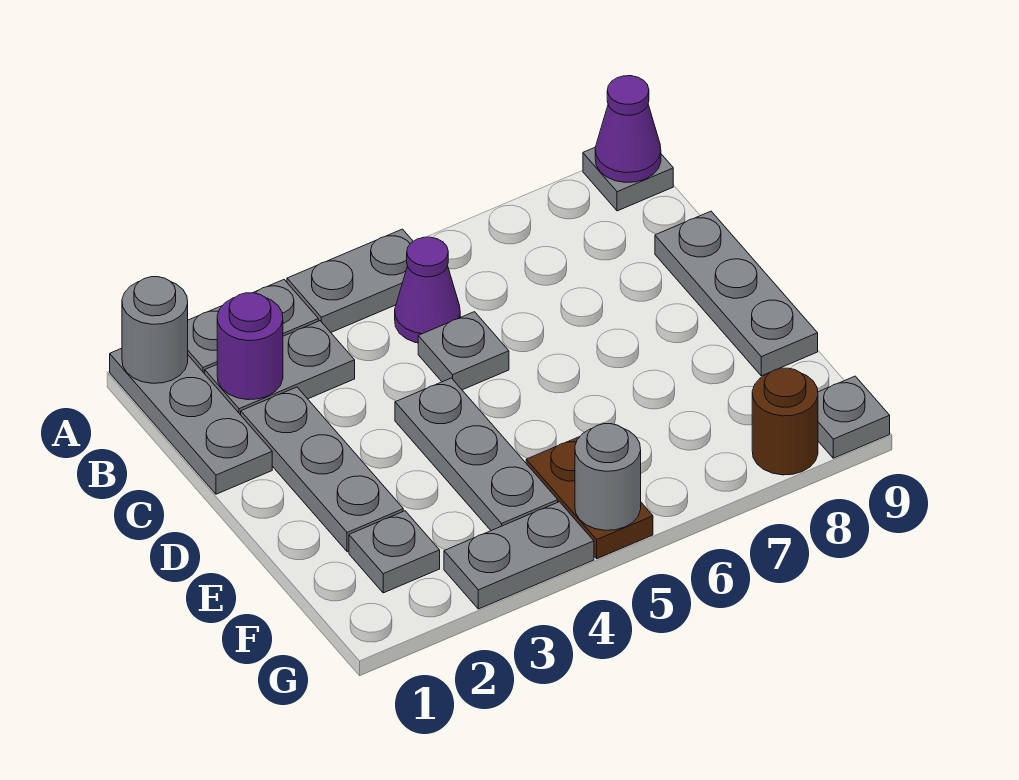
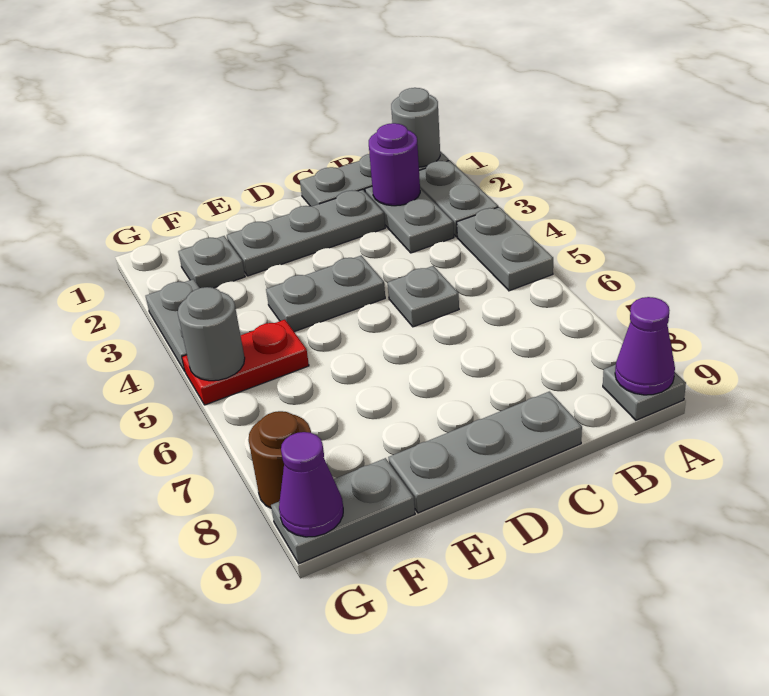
purple cone B5 level 1 -> purple cone G9 level 2
grey plate D4:F4 level 1 -> grey plate D4:E4 level 1
brown plate F5:G5 level 1 -> red plate F5:G5 level 1
grey plate G9 level 1 -> grey plate F9:G9 level 1

